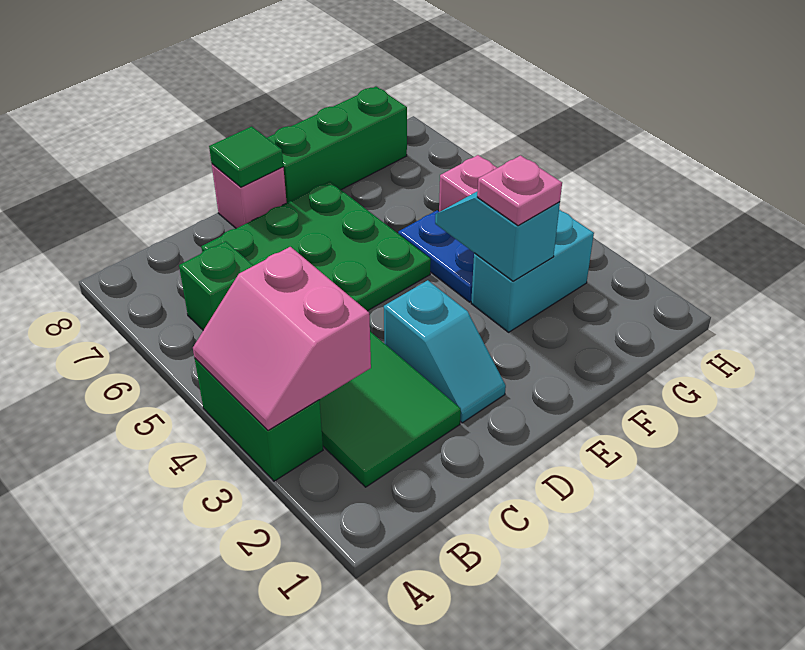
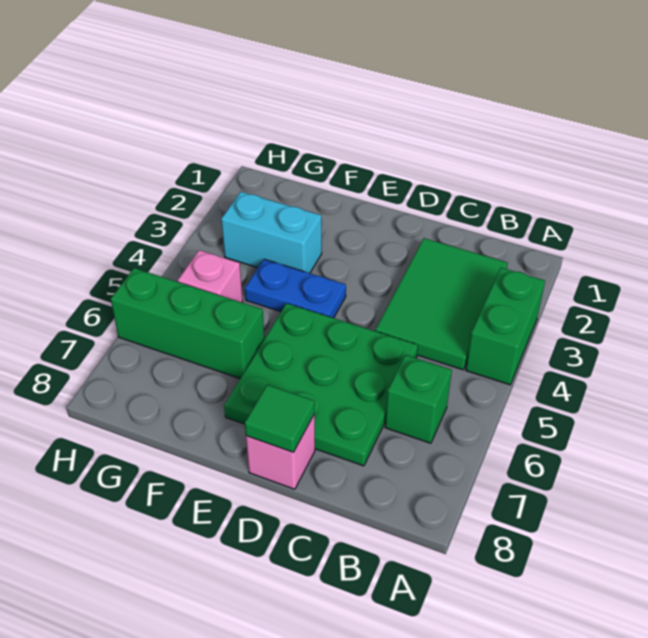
pink slope A3:B4 level 2 top B -> none
cyan slope D2:D3 level 1 top 3 -> none
green brick E8:G8 level 1 -> green brick F6:H6 level 1
cyan slope F3:F4 level 2 top 3 -> none
pink plate F3 level 3 -> none
blue plate F4:F5 level 1 -> blue plate E4:F4 level 1

